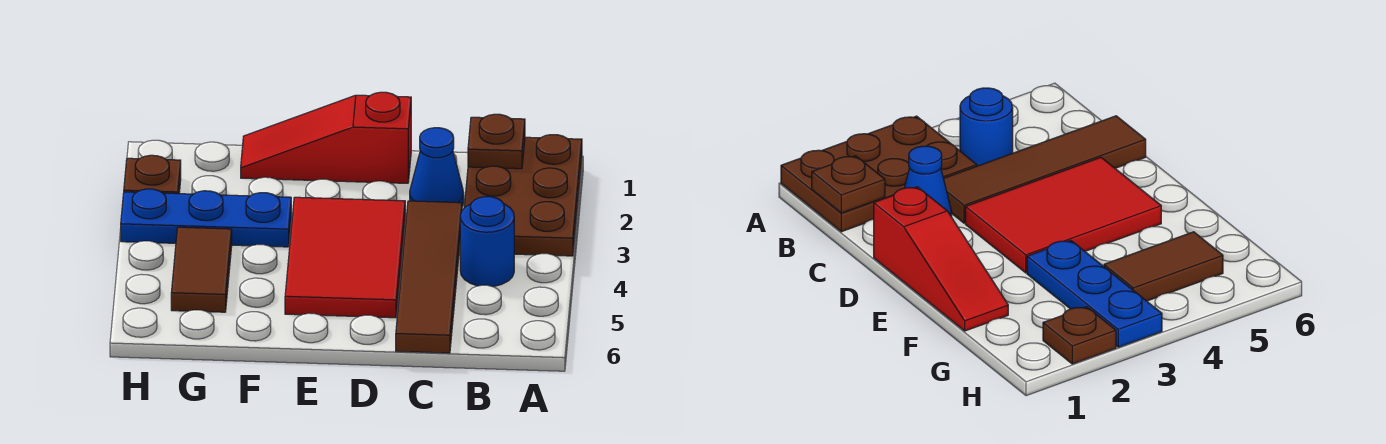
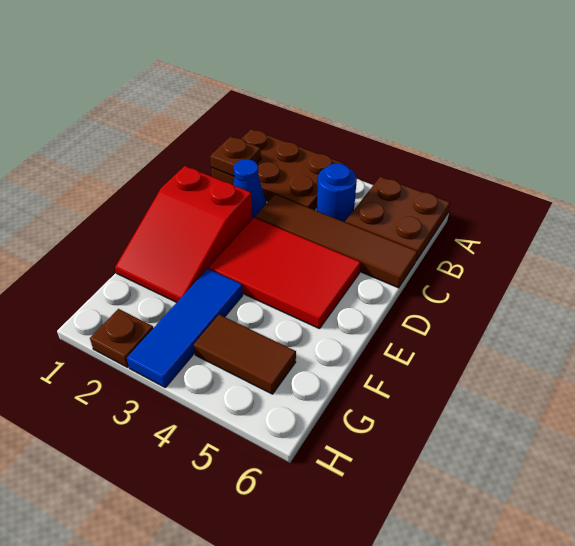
none -> brown plate A5:B6 level 1
red slope D1:F1 level 1 top D -> red slope D1:F2 level 1 top D
blue plate F3:H3 level 1 -> blue tile F3:H3 level 1

